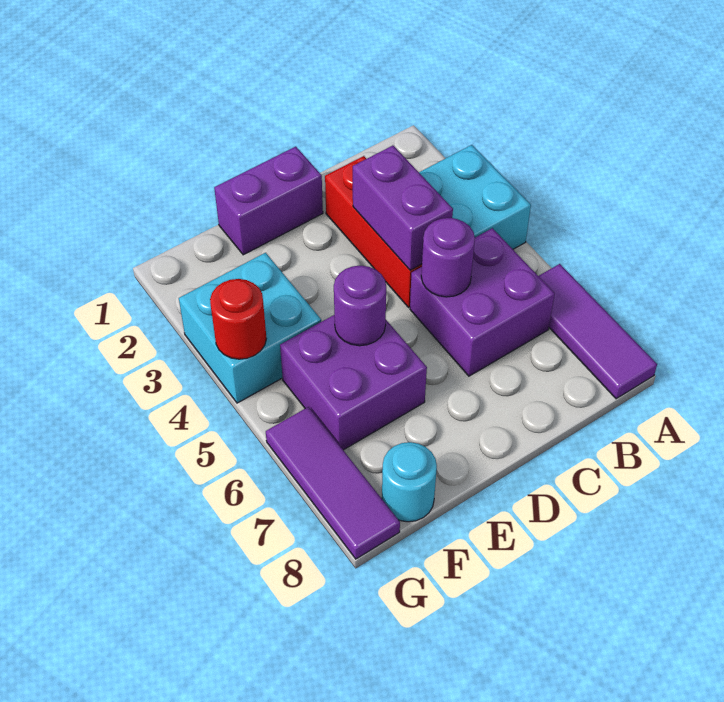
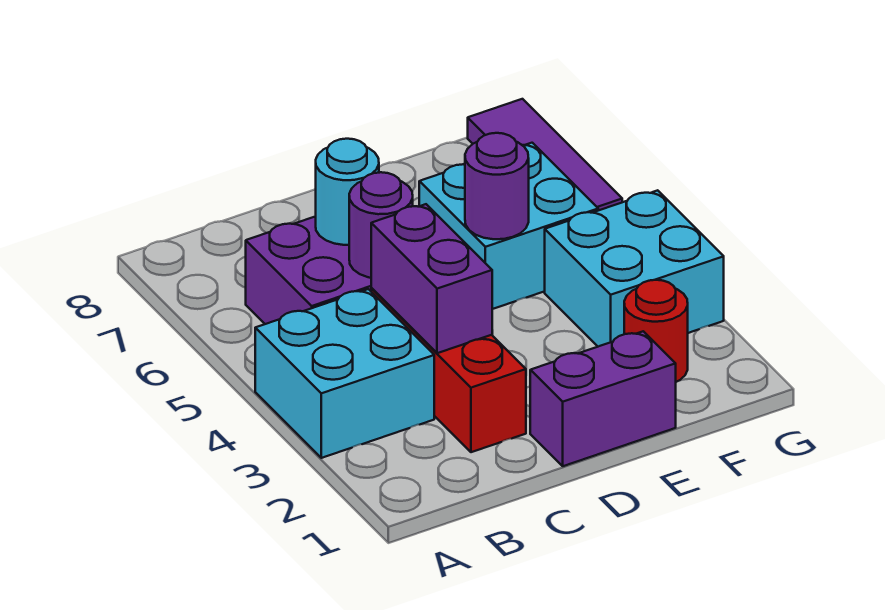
purple tile A6:A8 level 1 -> none
purple brick E5:F6 level 1 -> cyan brick E5:F6 level 1
cyan round brick F8 level 1 -> cyan round brick C6 level 2
red round brick G4 level 2 -> red round brick F2 level 1

